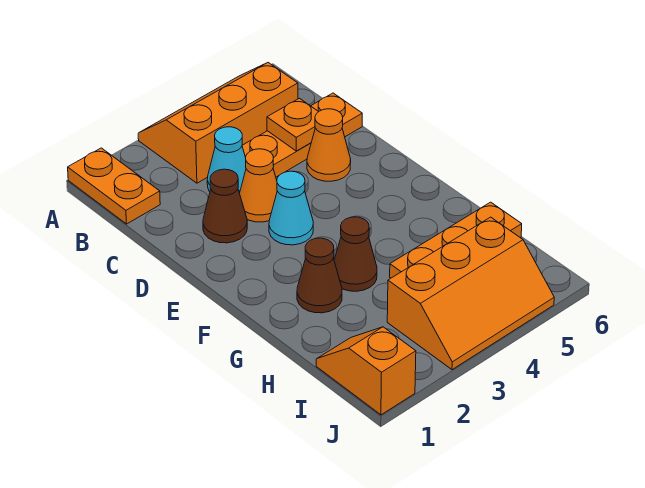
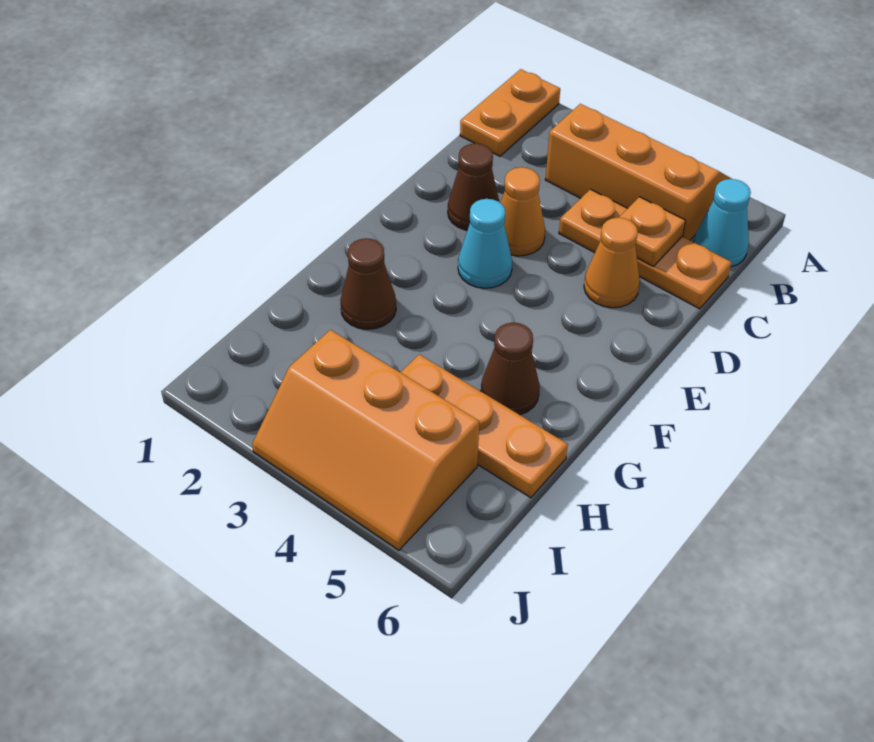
cyan cone C3 level 1 -> cyan cone B6 level 1
brown cone G3 level 1 -> brown cone G5 level 1
orange slope I1:J1 level 1 top J -> none

